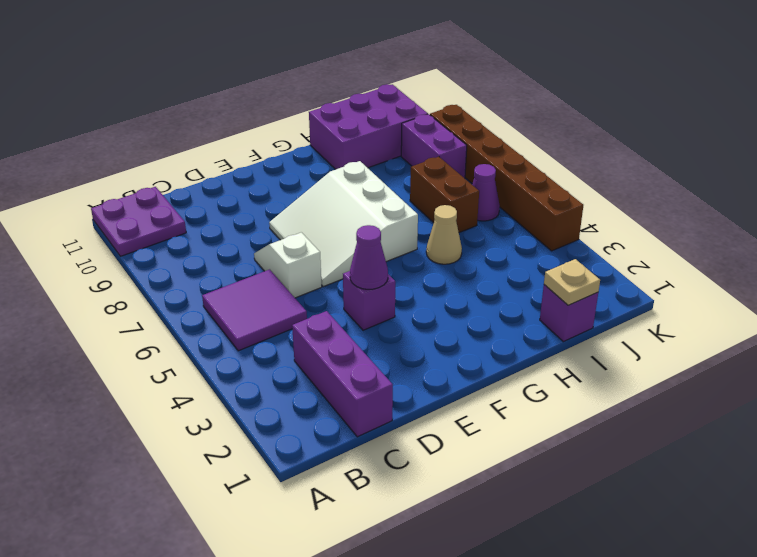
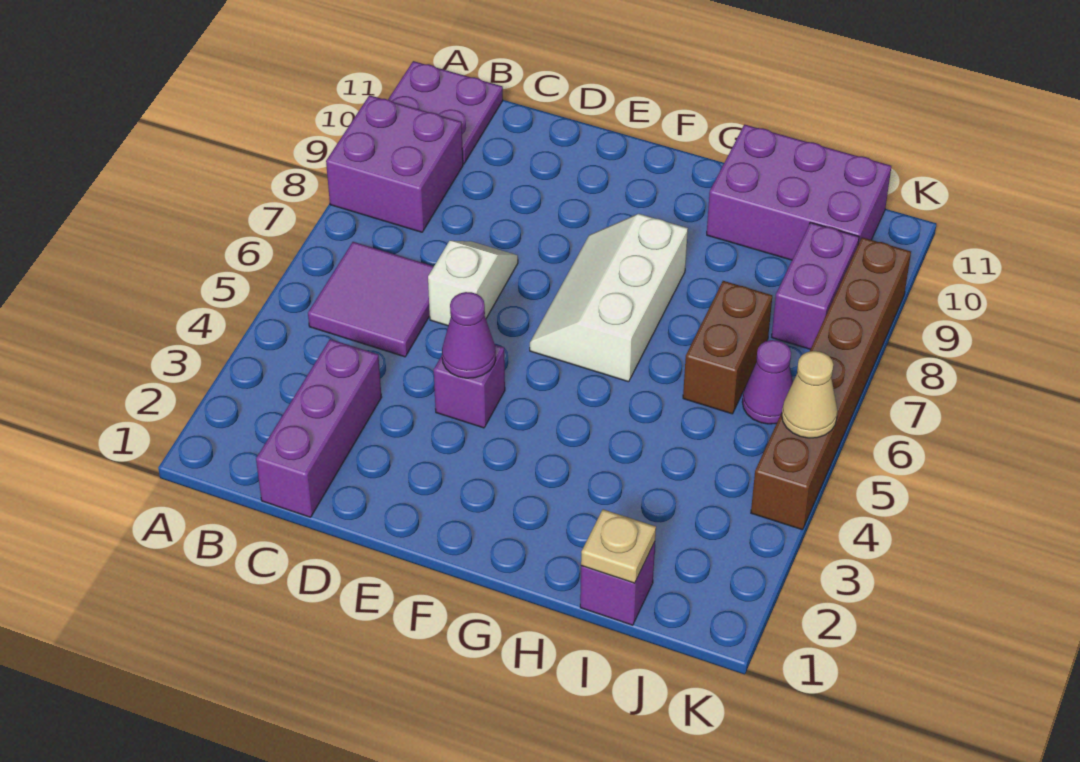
none -> purple brick A8:B9 level 1
white slope E6:G8 level 1 top G -> white slope F6:G8 level 1 top G
tan cone H5 level 1 -> tan cone K5 level 2

